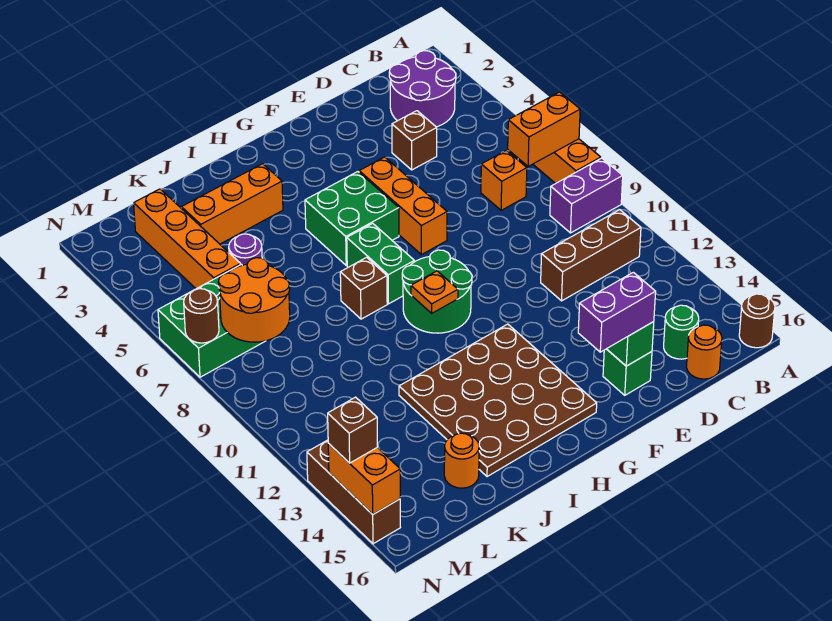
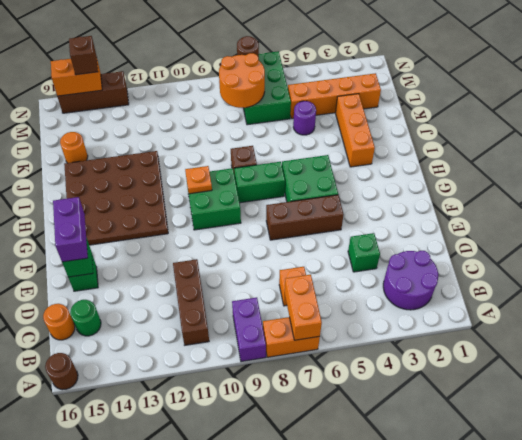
brown brick D4 level 1 -> green brick D4 level 1
orange brick F5:F7 level 1 -> brown brick F5:F7 level 1
green round brick G9:H10 level 1 -> green brick G9:H10 level 1

